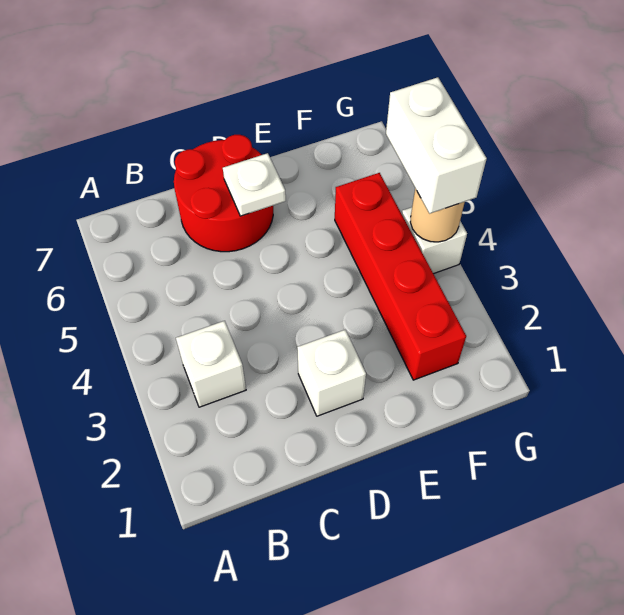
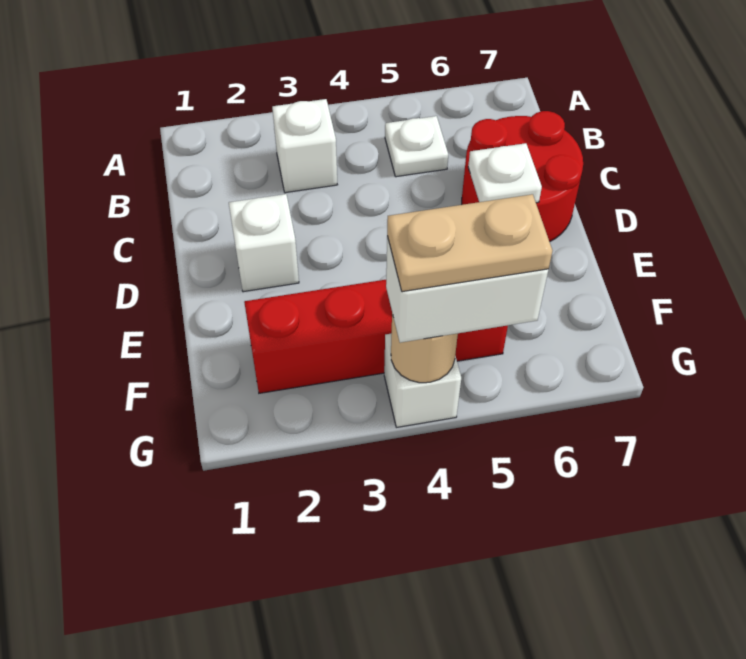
none -> white plate B5 level 1
none -> tan plate G4:G5 level 4

